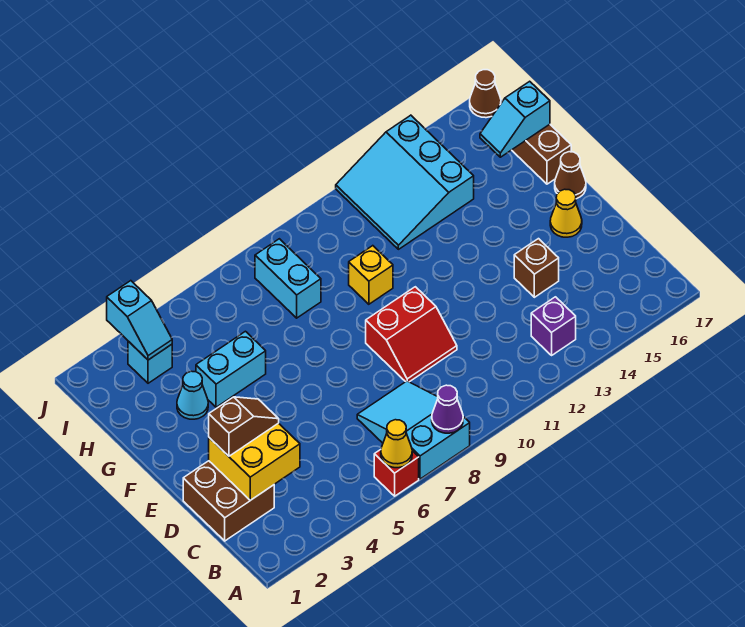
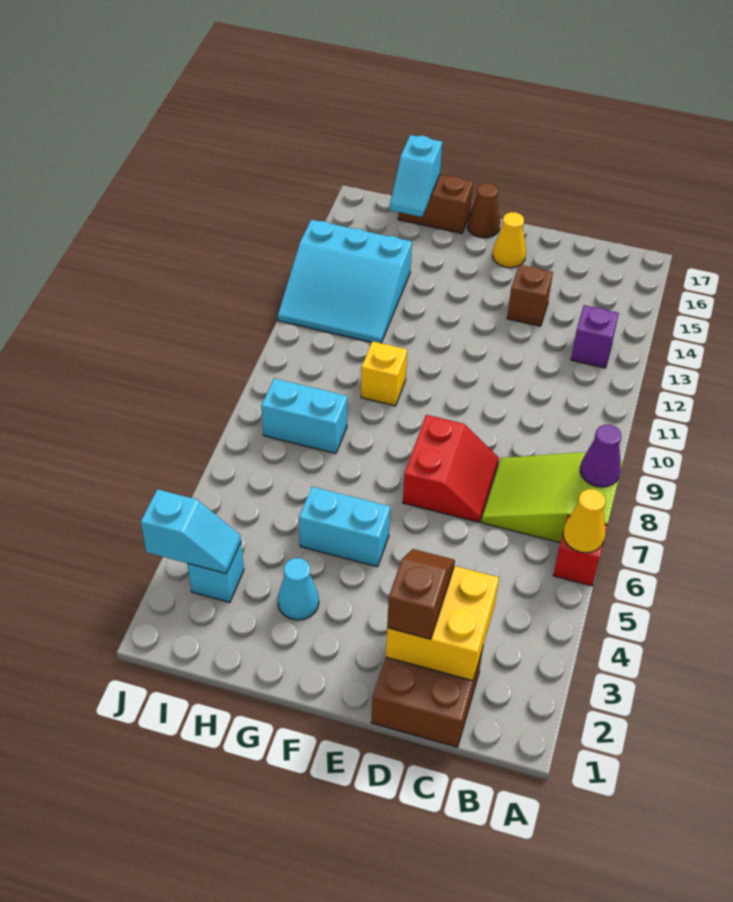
cyan slope A7:C8 level 1 top A -> lime slope A7:C8 level 1 top A
red slope D9:E10 level 1 top E -> red slope D7:E8 level 1 top E
cyan brick G4:G5 level 1 -> cyan brick F5:G5 level 1
brown cone J17 level 1 -> none

